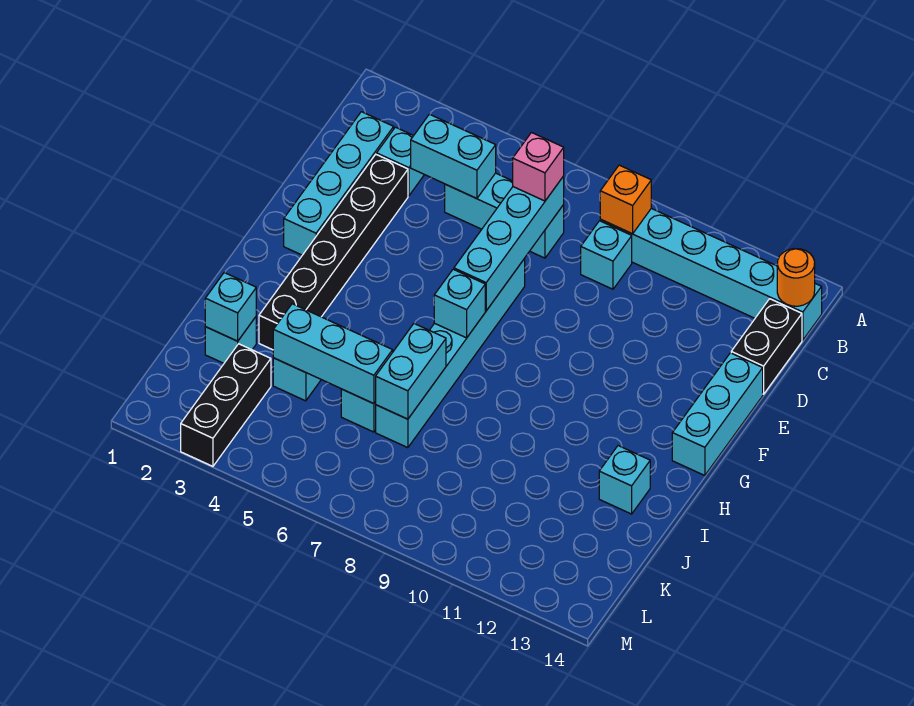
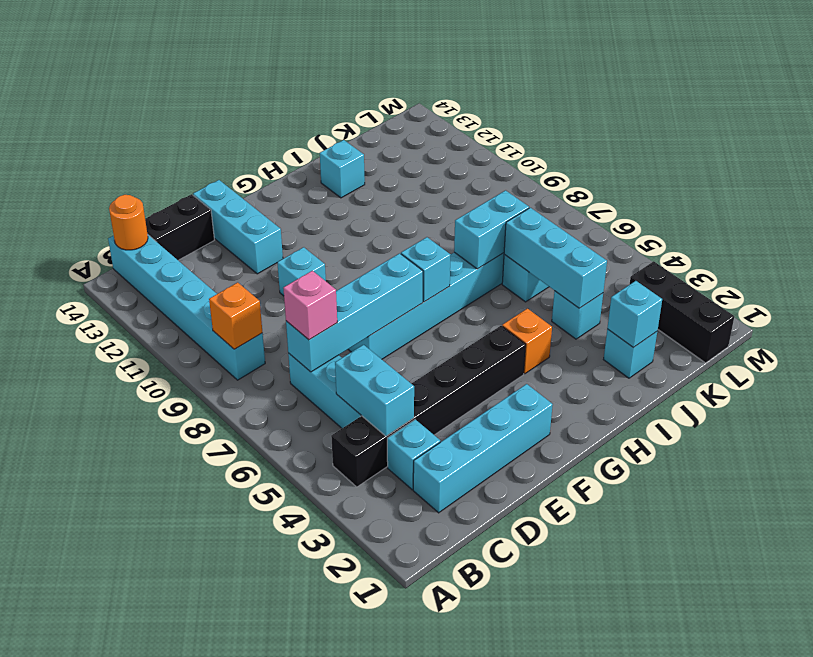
cyan brick C9 level 1 -> cyan brick E10 level 1
black brick D3:I3 level 1 -> black brick B4:G4 level 1
cyan brick E14:G14 level 1 -> cyan brick E12:E14 level 1
none -> orange brick H4 level 1
black brick K3:M3 level 1 -> black brick L1:L3 level 1

